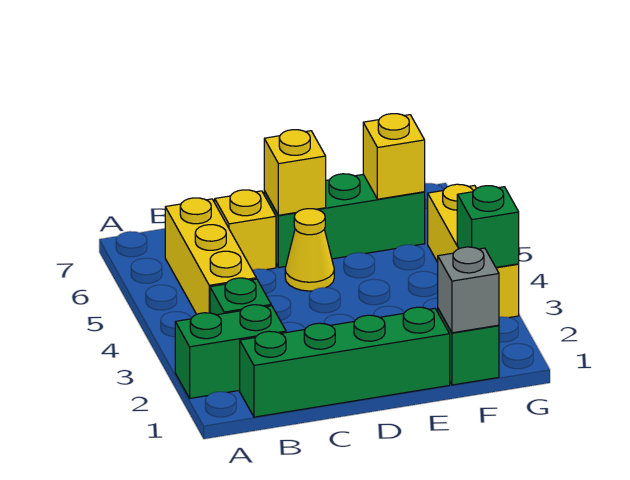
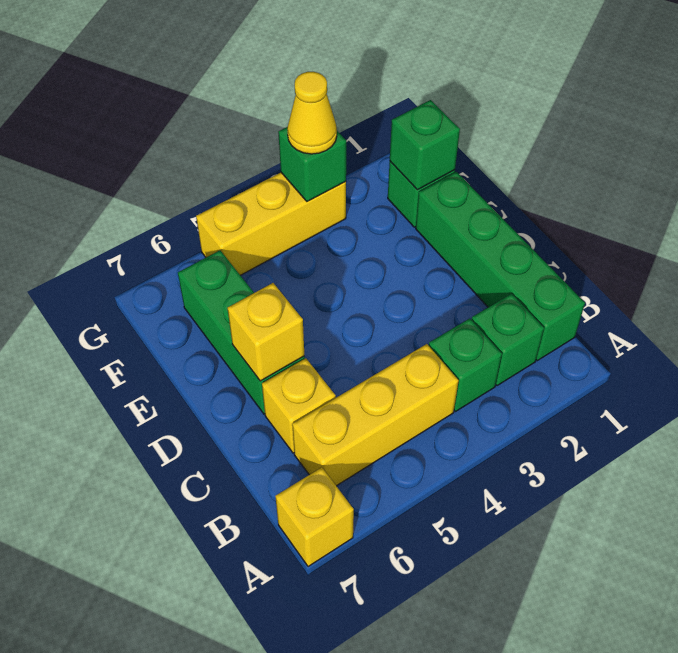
green brick A2:B2 level 1 -> green brick B2 level 1
yellow cone D5 level 1 -> yellow cone G3 level 3
grey brick F1 level 2 -> green brick F1 level 2
yellow brick F6 level 2 -> yellow brick A7 level 1

